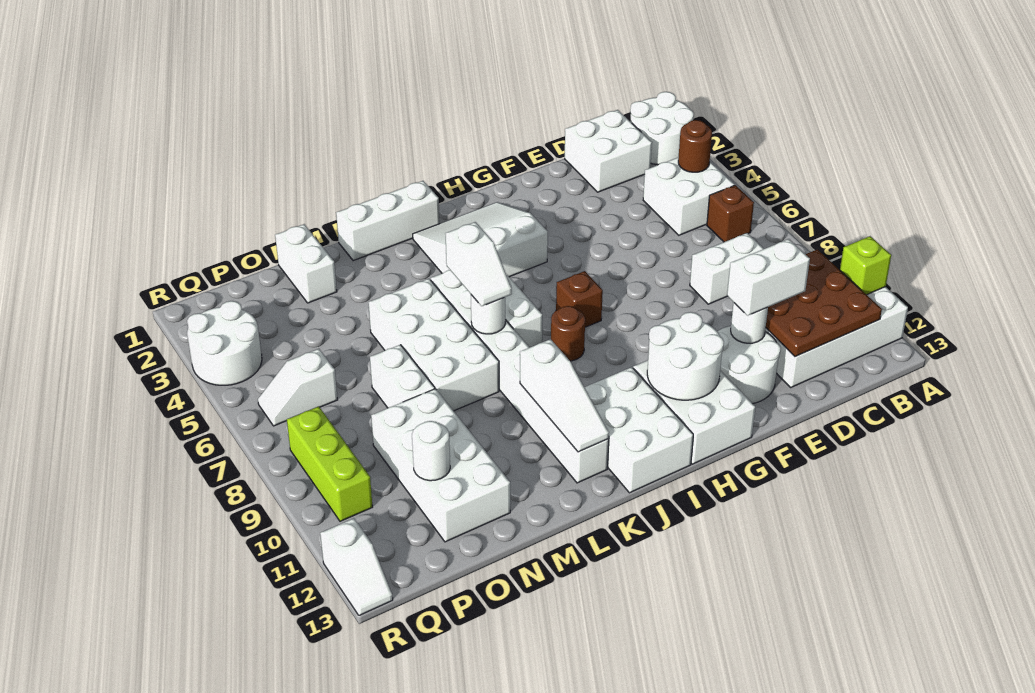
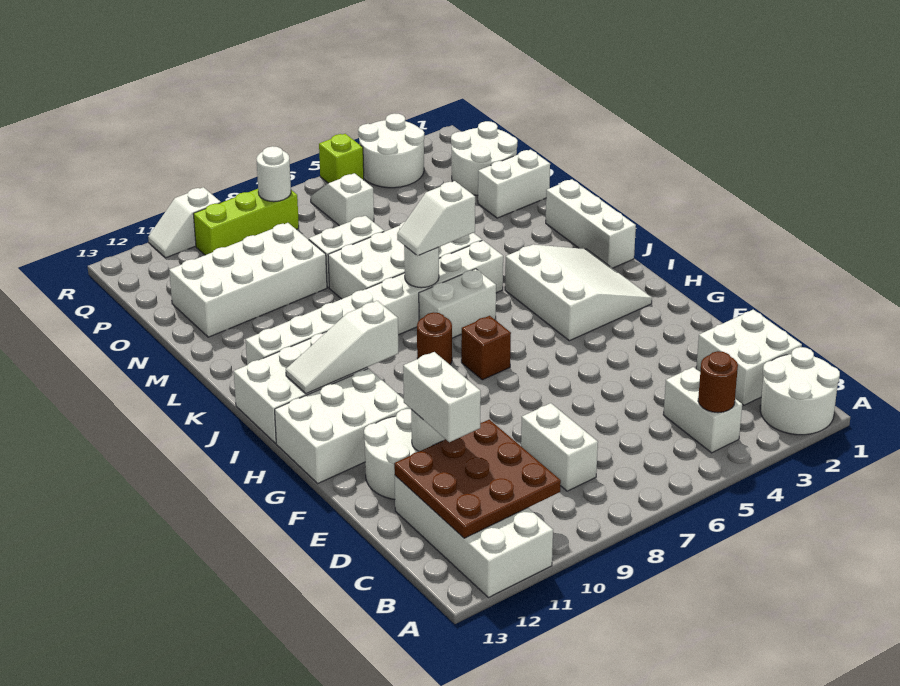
lime brick A11 level 2 -> lime brick R5 level 1
white brick B4:C5 level 1 -> white brick B4:C4 level 1
brown brick B6 level 1 -> none
white round brick G11:H12 level 2 -> white round brick O1:P2 level 1
white slope K10:K12 level 2 top 10 -> white slope I10:I12 level 2 top 10
white round brick O11 level 2 -> white round brick Q8 level 2
white slope R12:R13 level 1 top 12 -> white slope R10:R11 level 1 top 10

